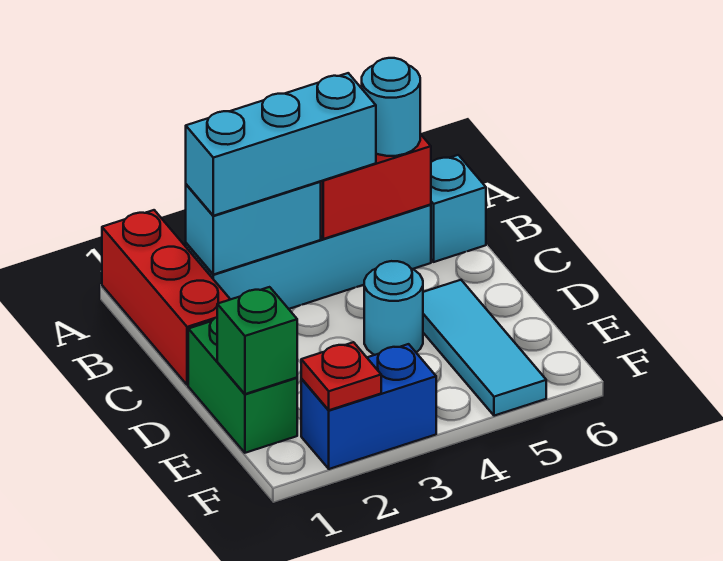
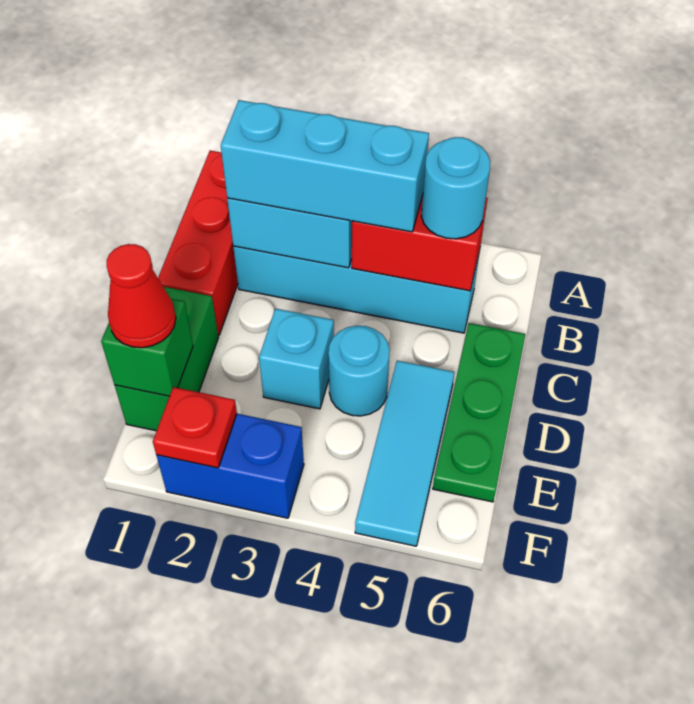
cyan brick B6 level 1 -> cyan brick D3 level 1
none -> green plate C6:E6 level 1
none -> red cone E1 level 3

